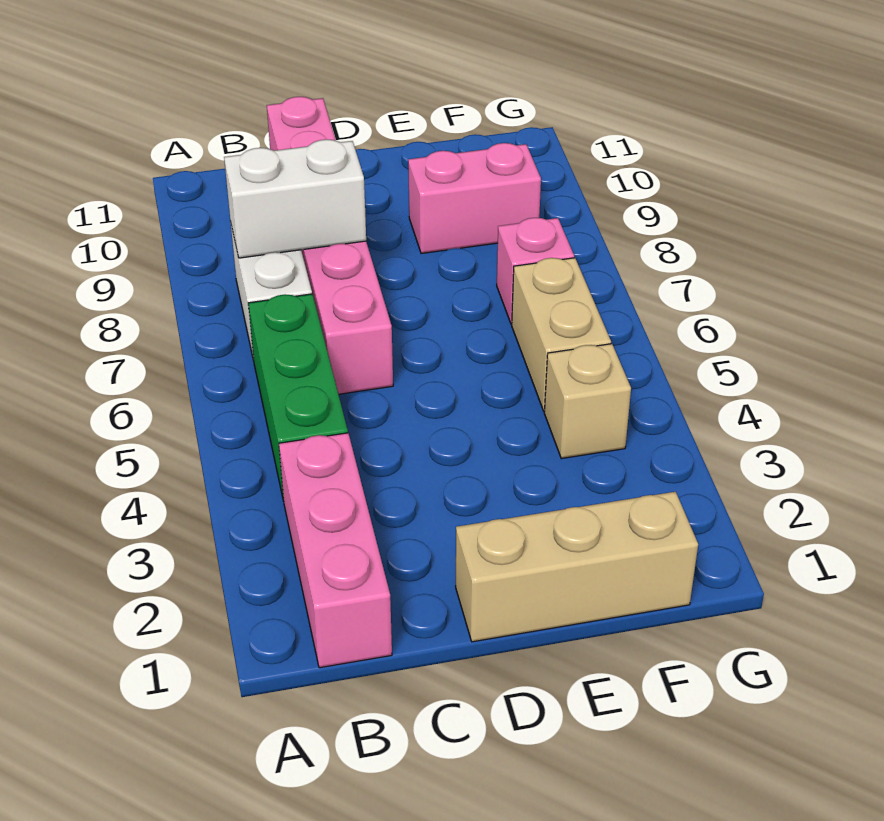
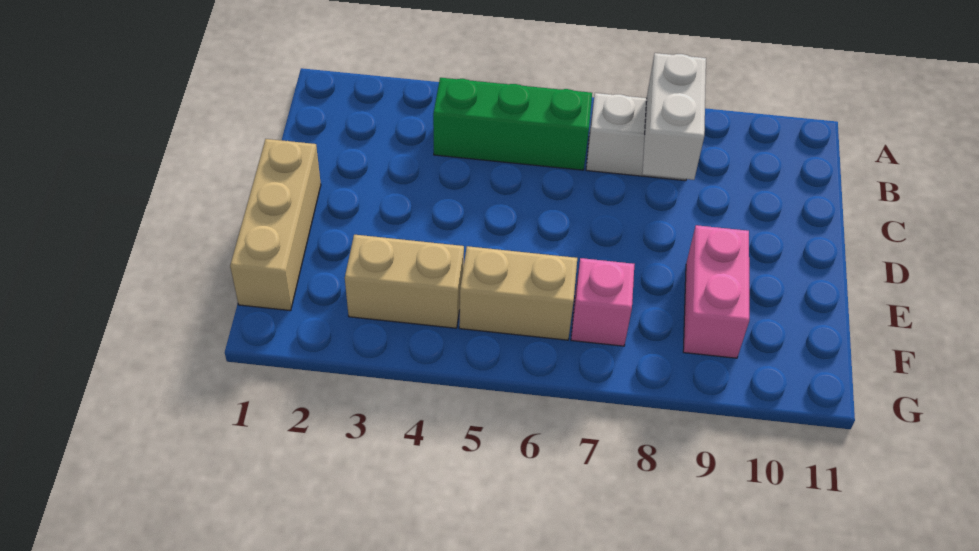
pink brick B1:B3 level 1 -> none
pink brick C6:C11 level 1 -> none
tan brick F4 level 1 -> tan brick F3:F4 level 1

